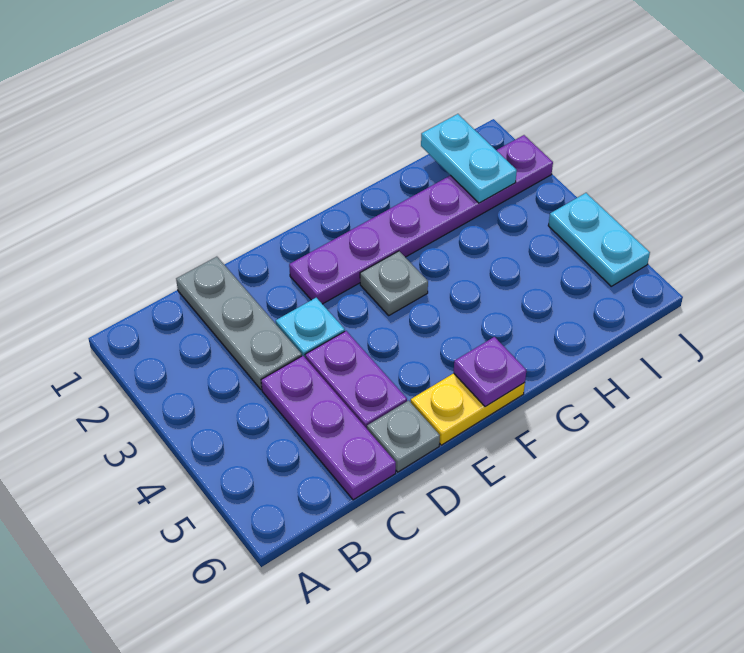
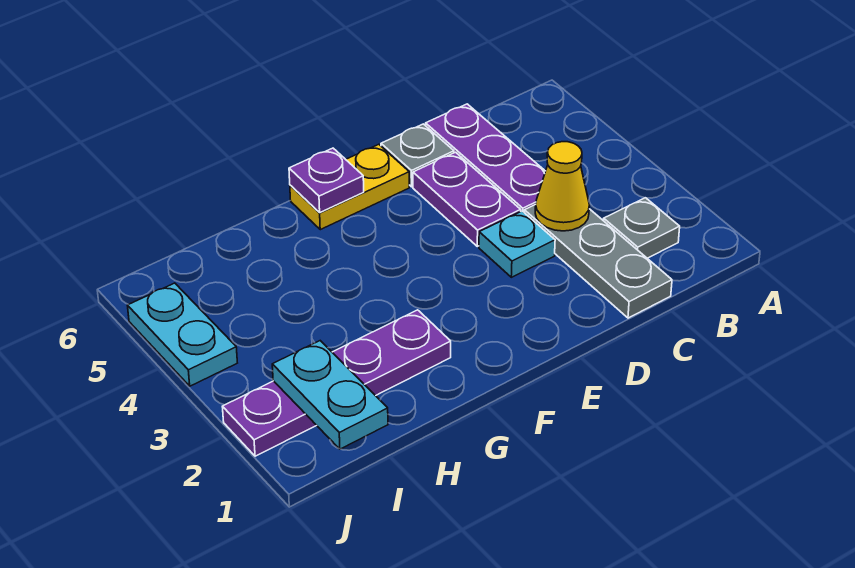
none -> yellow cone C3 level 2
purple plate E2:J2 level 1 -> purple plate G2:J2 level 1
grey plate F3 level 1 -> grey plate B2 level 1

